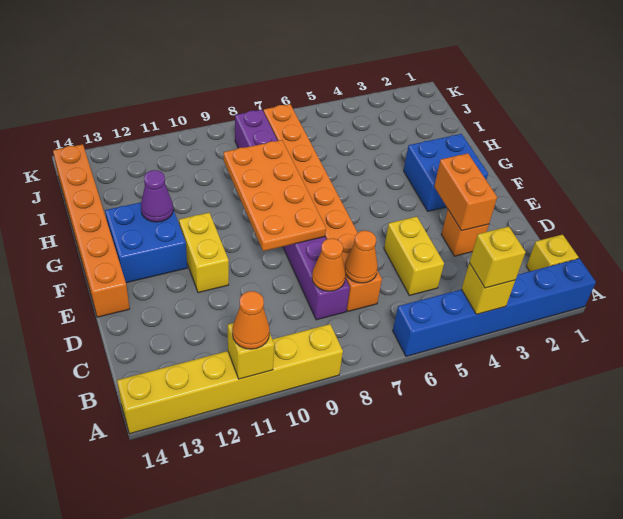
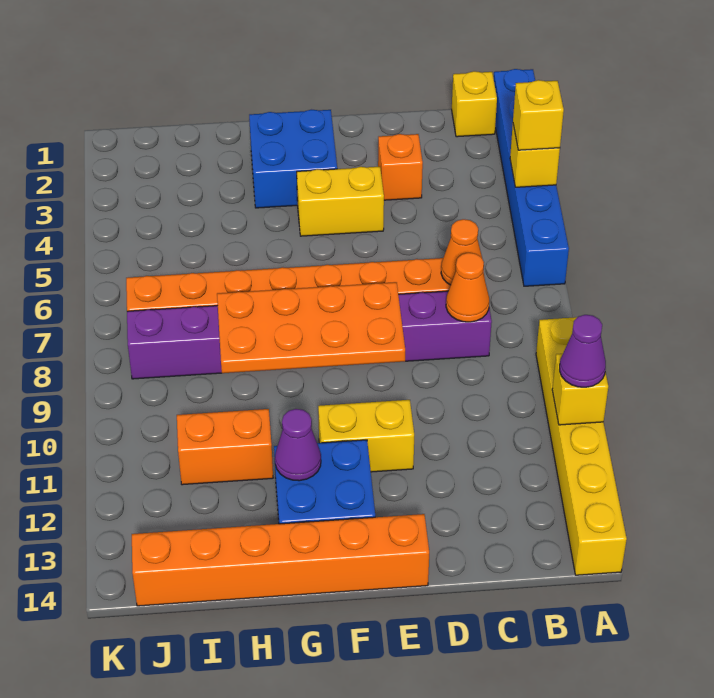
orange cone A11 level 3 -> purple cone A11 level 3
yellow brick C5:D5 level 1 -> yellow brick E4:F4 level 1
orange brick D3:E3 level 2 -> orange brick H11:I11 level 1

